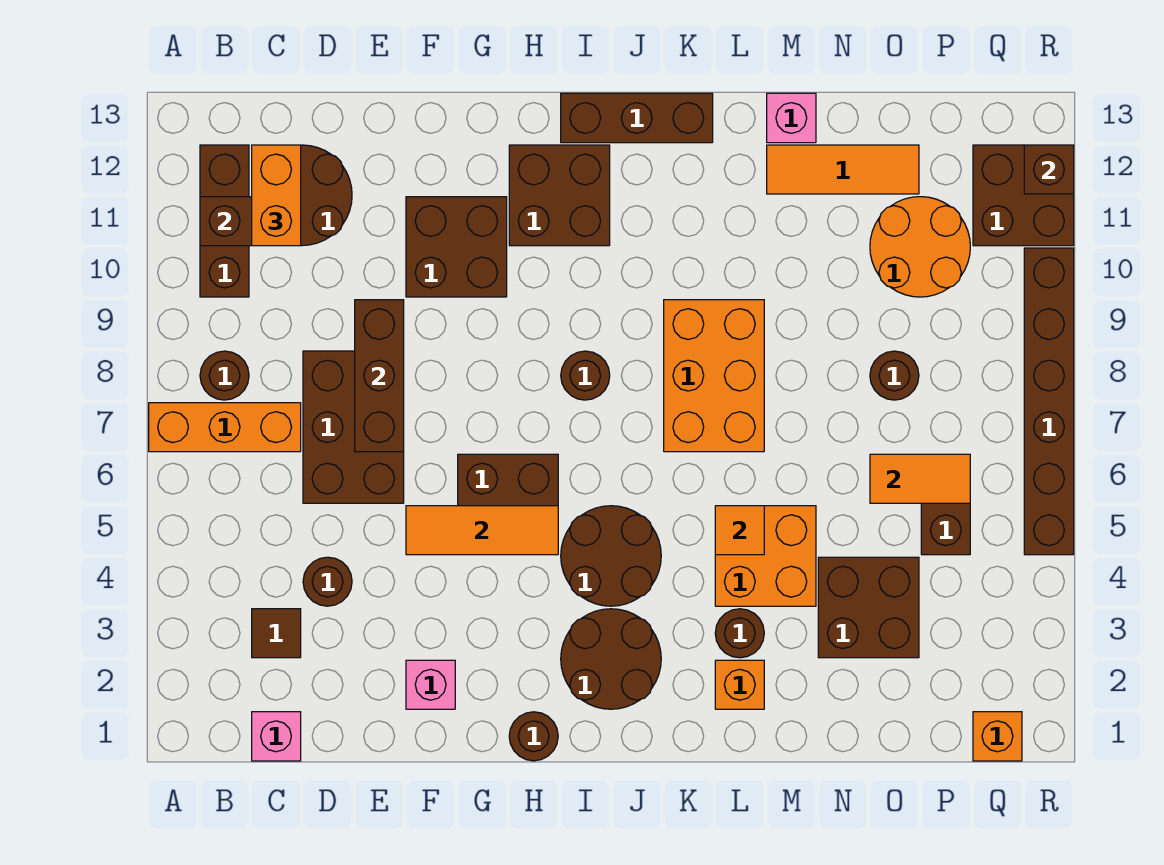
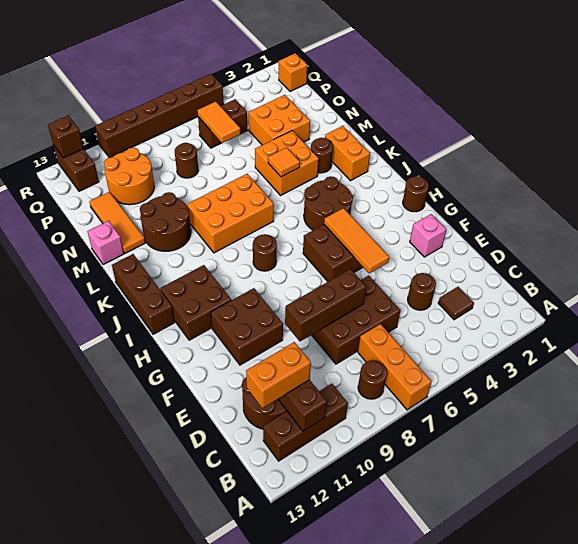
pink brick C1 level 1 -> none
brown round brick I2:J3 level 1 -> brown round brick L10:M11 level 1
orange brick L2 level 1 -> orange brick K2:L2 level 1
brown brick N3:O4 level 1 -> orange brick N3:O4 level 1
brown brick Q11:R12 level 1 -> brown brick Q12:R12 level 1

